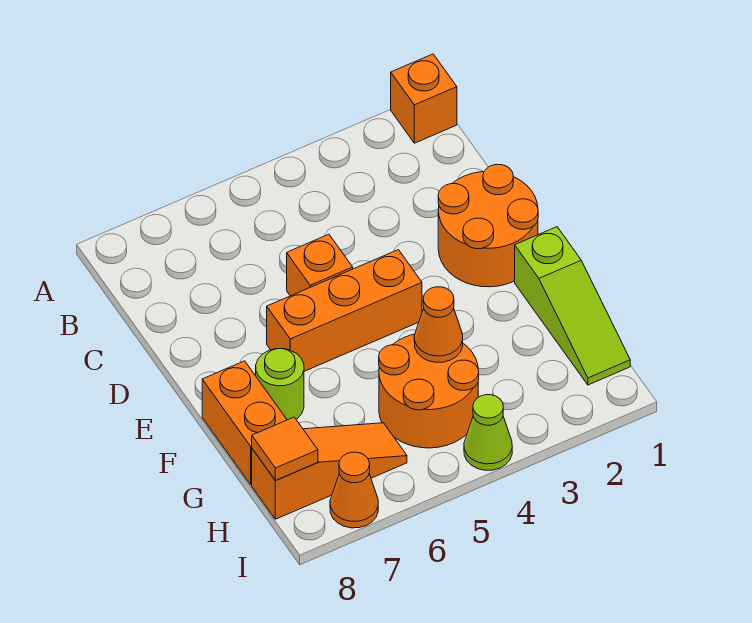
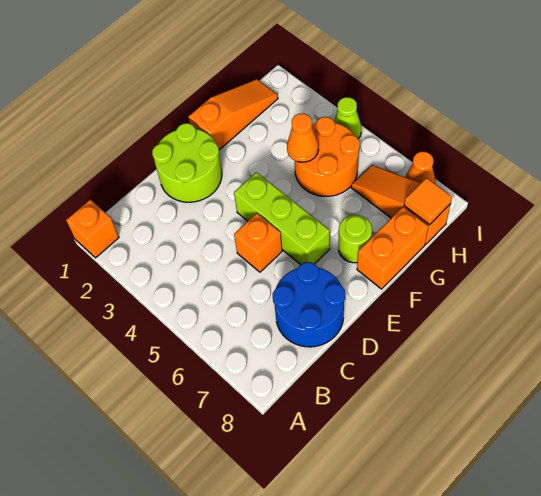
none -> blue round brick C7:D8 level 1
orange round brick D1:E2 level 1 -> lime round brick D1:E2 level 1
orange brick E4:E6 level 1 -> lime brick E4:E6 level 1
lime slope F1:H1 level 1 top F -> orange slope F1:H1 level 1 top F

